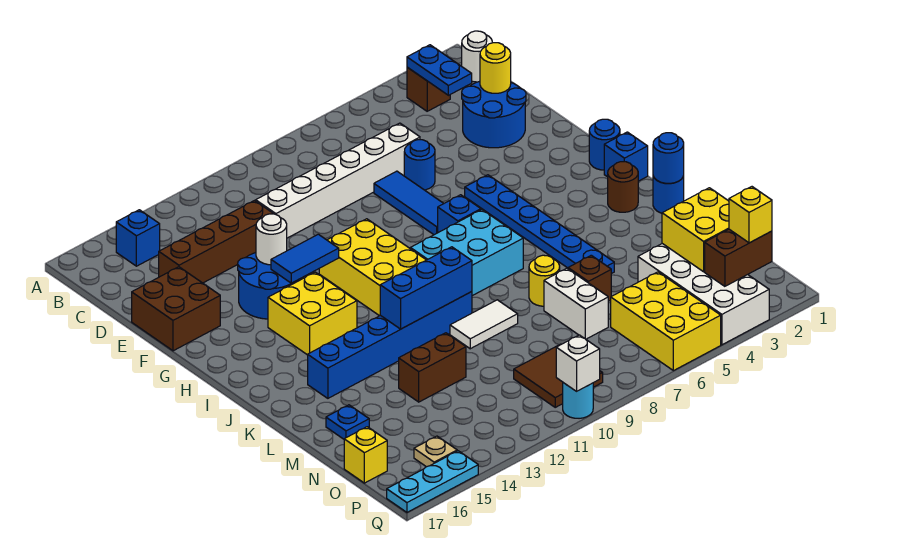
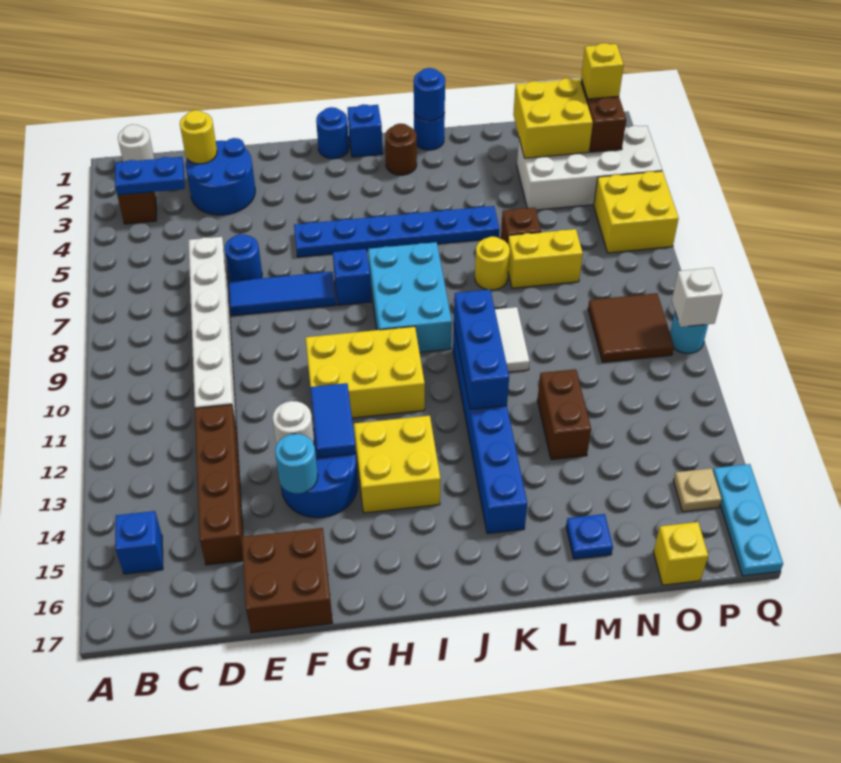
none -> cyan round brick F14 level 2
white brick M7:N7 level 1 -> yellow brick M7:N7 level 1
yellow brick O5:Q6 level 1 -> yellow brick P5:Q6 level 1

